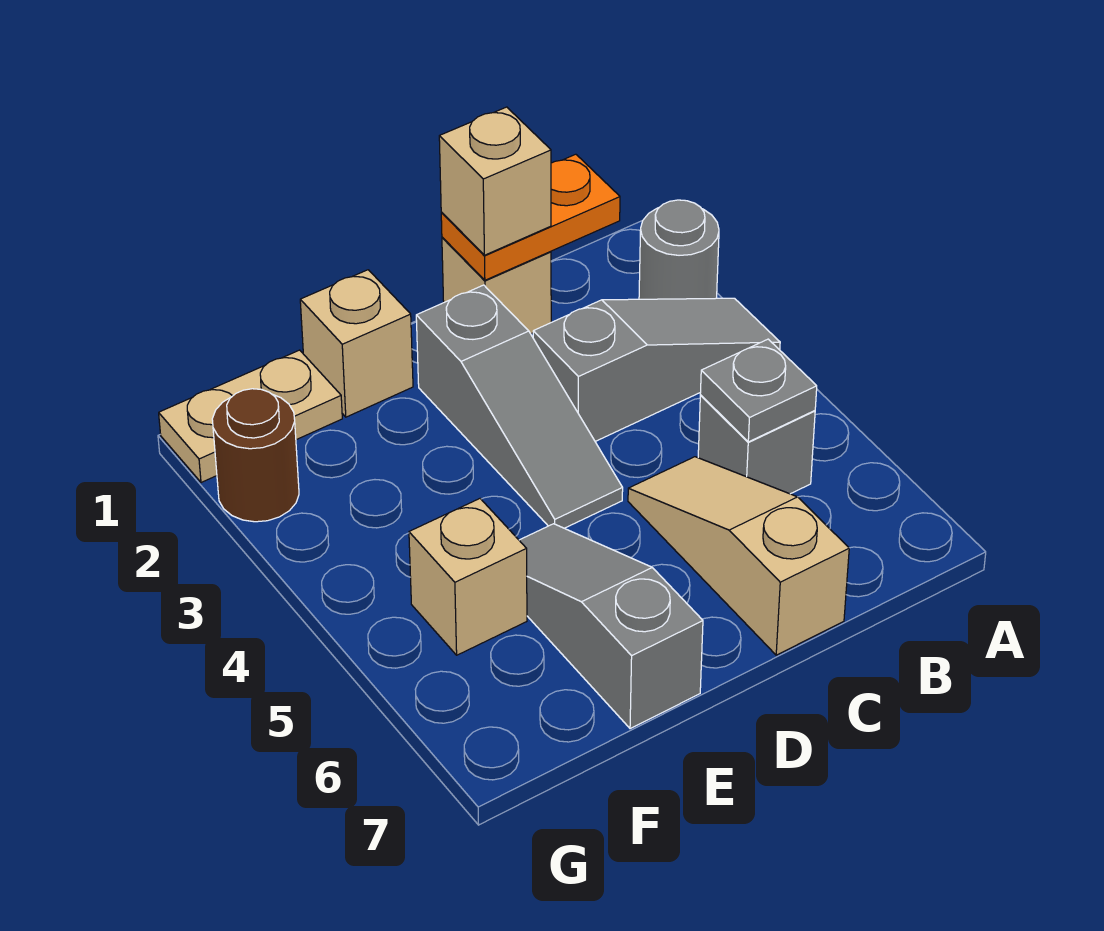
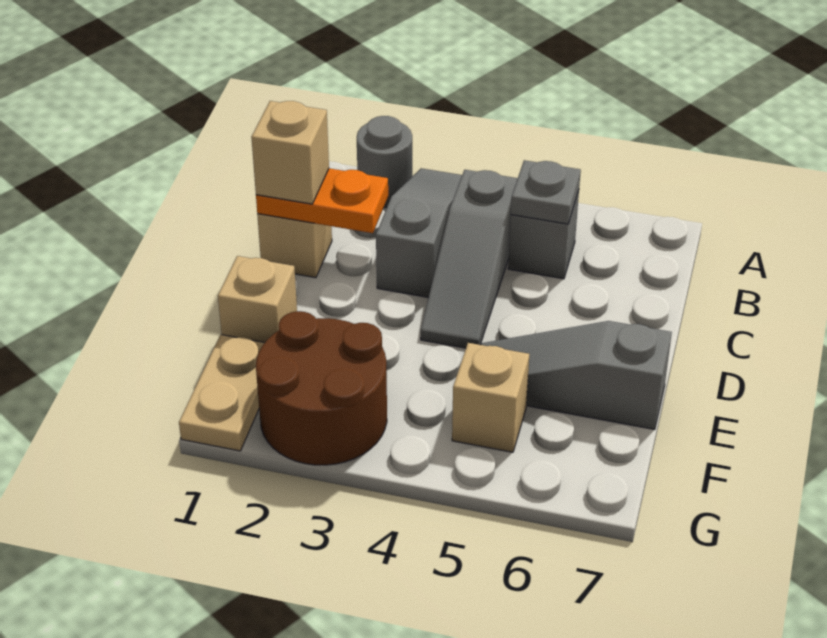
orange plate B1:C1 level 2 -> orange plate C1:C2 level 2
tan slope C5:C7 level 1 top 7 -> none
grey slope D2:D4 level 1 top 2 -> grey slope B4:D4 level 1 top B
brown round brick G2 level 1 -> brown round brick F2:G3 level 1

